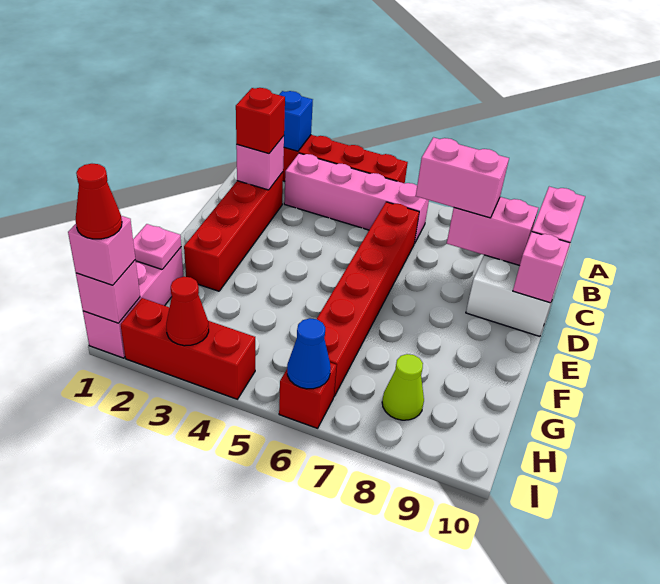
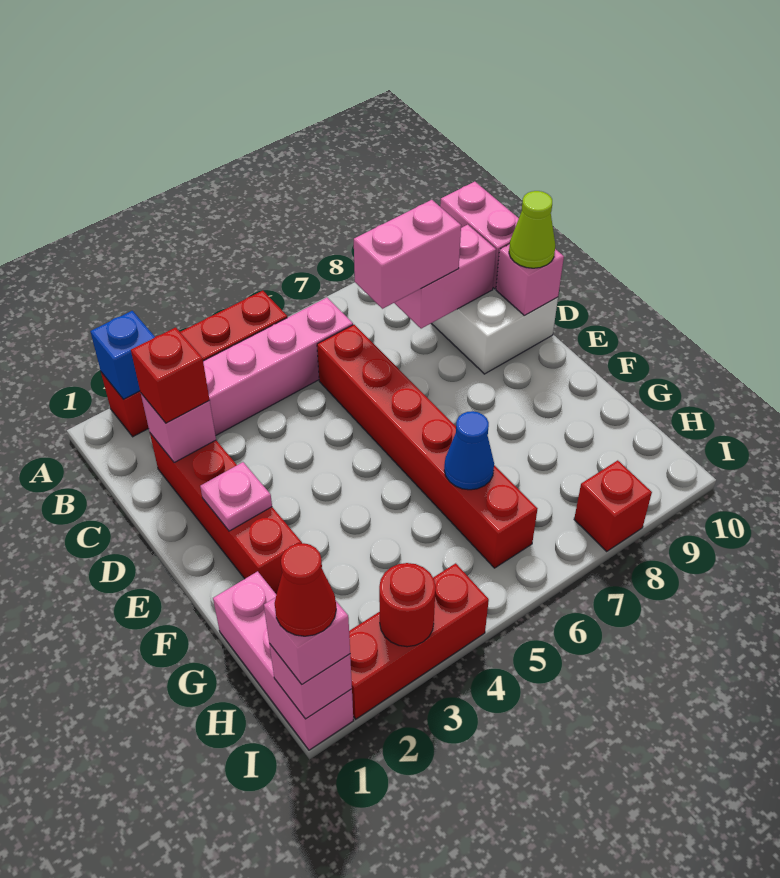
pink plate G1 level 2 -> pink plate E2 level 2
lime cone H8 level 1 -> lime cone D10 level 3
red cone I3 level 2 -> red round brick I3 level 2
red brick I6 level 1 -> red brick I8 level 1
blue cone I6 level 2 -> blue cone G6 level 2

